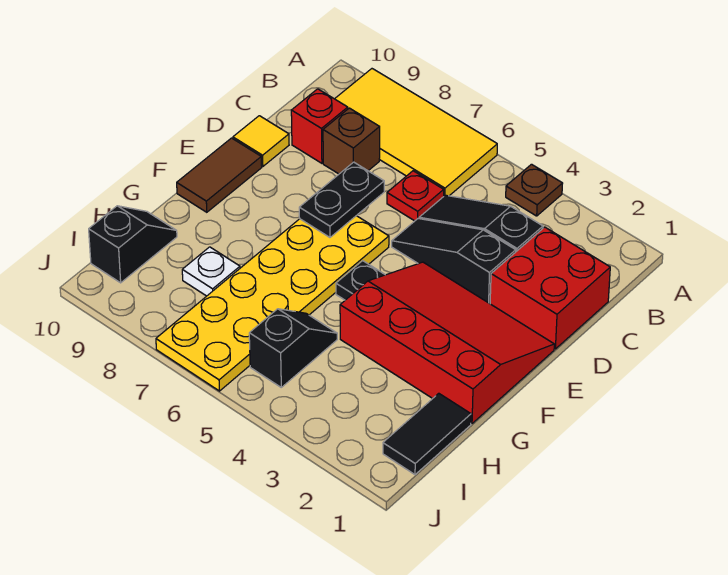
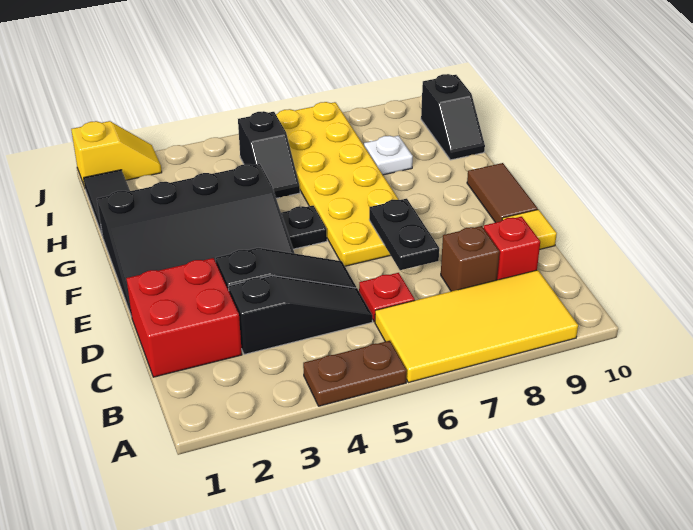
brown plate A4 level 1 -> brown plate A4:A5 level 1
red slope E1:G4 level 1 top G -> black slope E1:G4 level 1 top G
none -> yellow slope J1:J2 level 1 top 1

